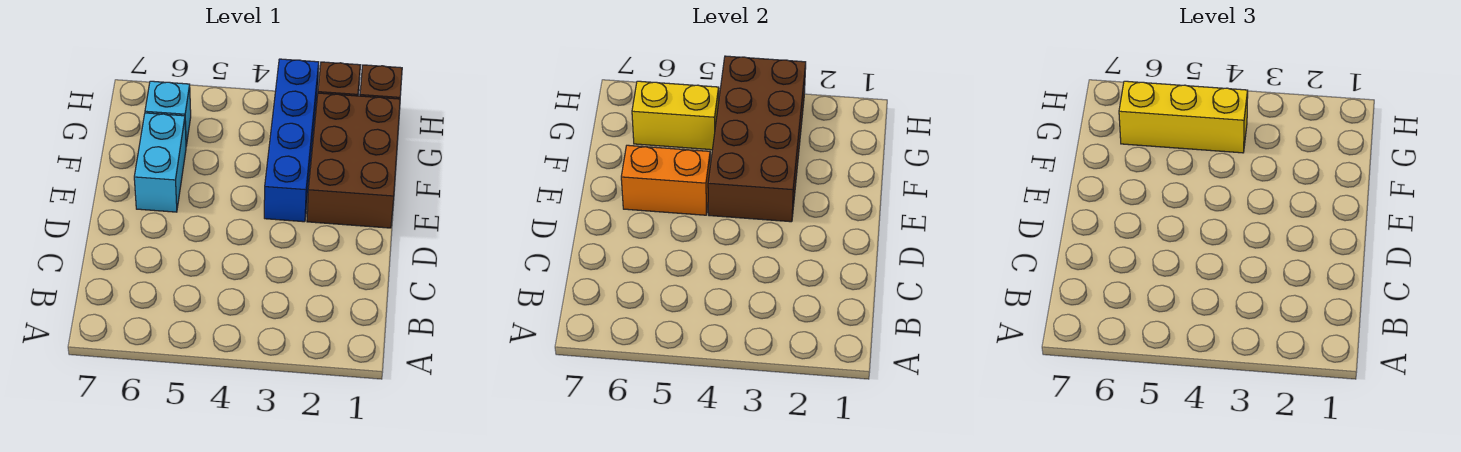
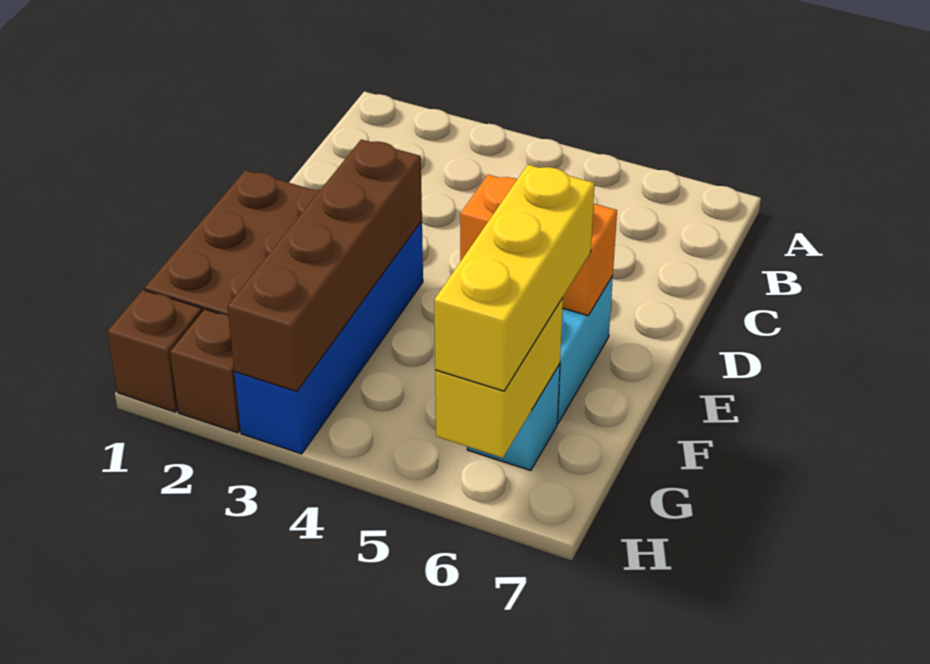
brown brick E3:H4 level 2 -> brown brick E3:H3 level 2
yellow brick G4:G6 level 3 -> yellow brick F6:H6 level 3
yellow brick G5:G6 level 2 -> yellow brick G6:H6 level 2

